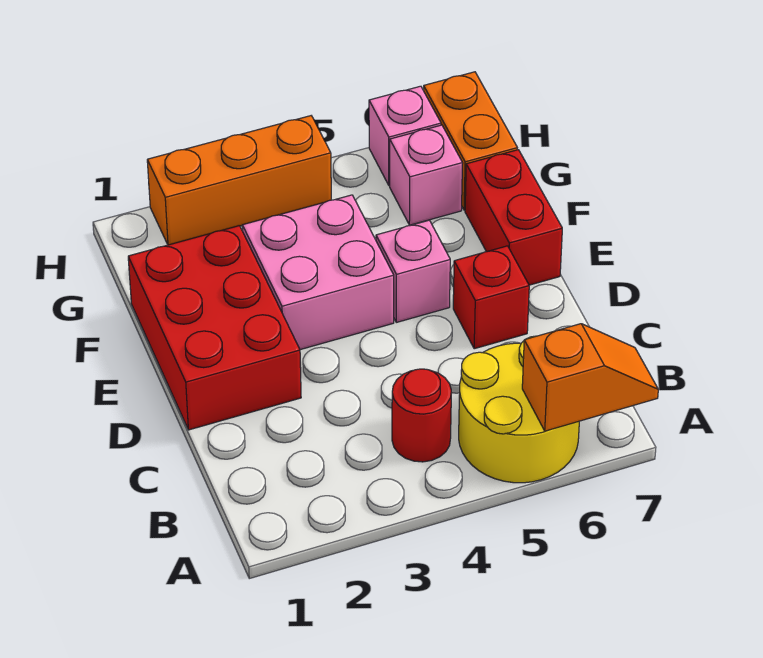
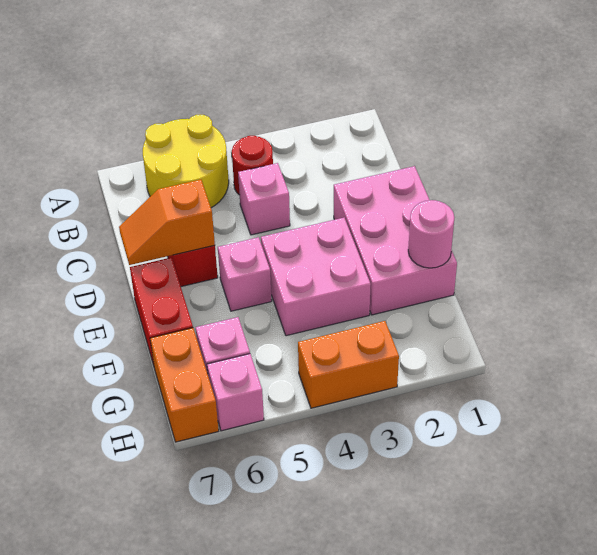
orange slope A6:A7 level 2 top 6 -> orange slope D6:D7 level 2 top 6
none -> pink brick C4 level 1
red brick D1:F2 level 1 -> pink brick D1:F2 level 1
none -> pink round brick F1 level 2
orange brick H2:H4 level 1 -> orange brick H3:H4 level 1

